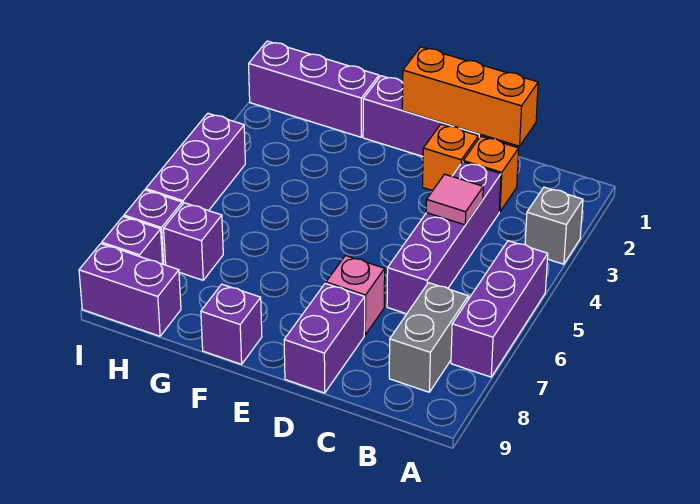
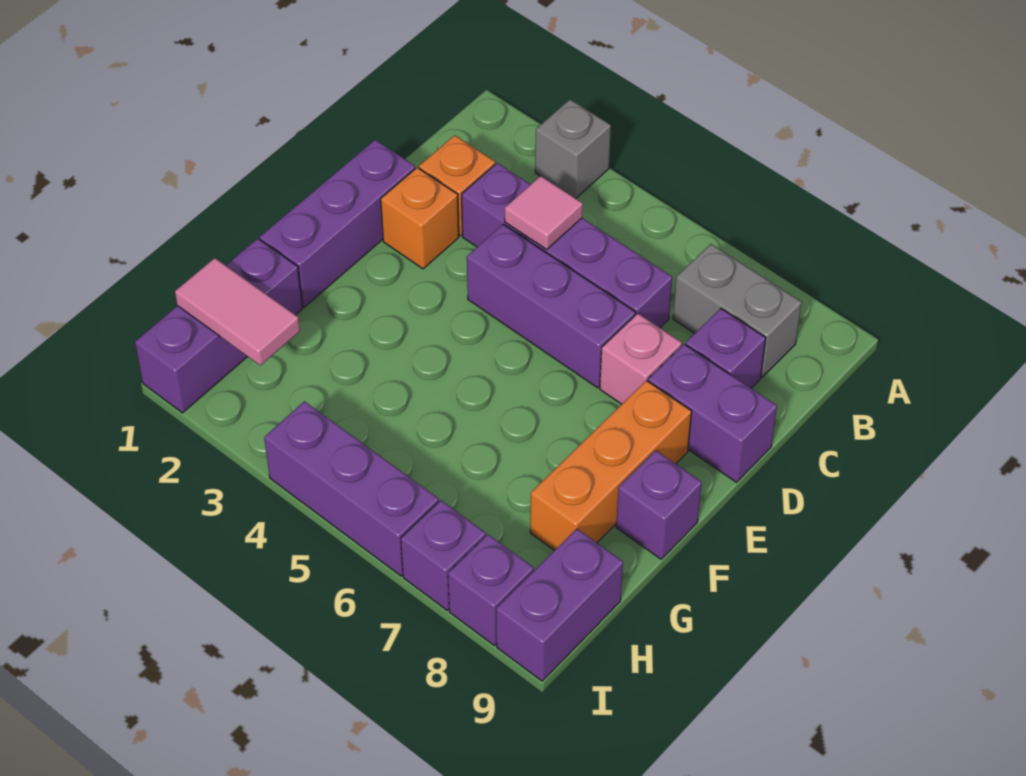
purple brick A5:A7 level 1 -> purple brick D4:D6 level 1
orange brick C1:E1 level 2 -> orange brick E8:G8 level 1
none -> pink tile H1:H2 level 2
purple brick H7 level 1 -> purple brick C8 level 1

